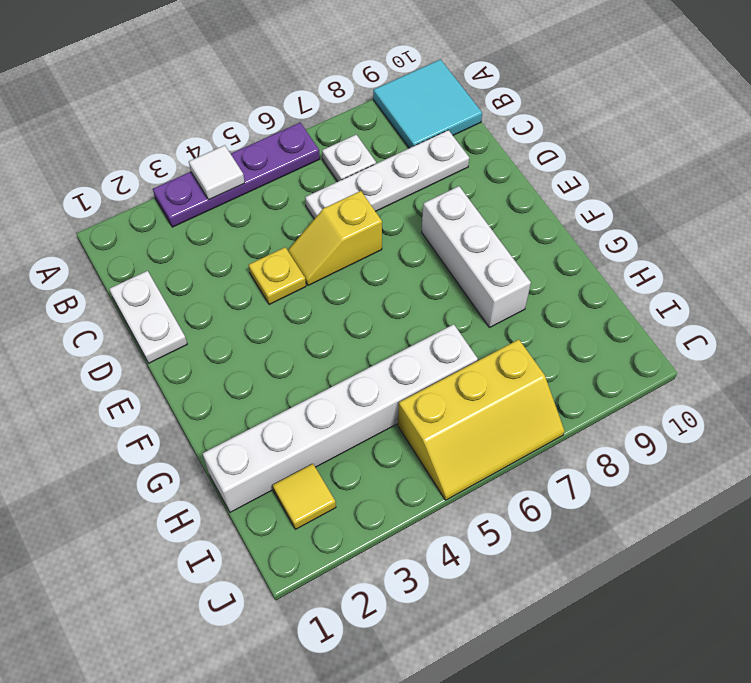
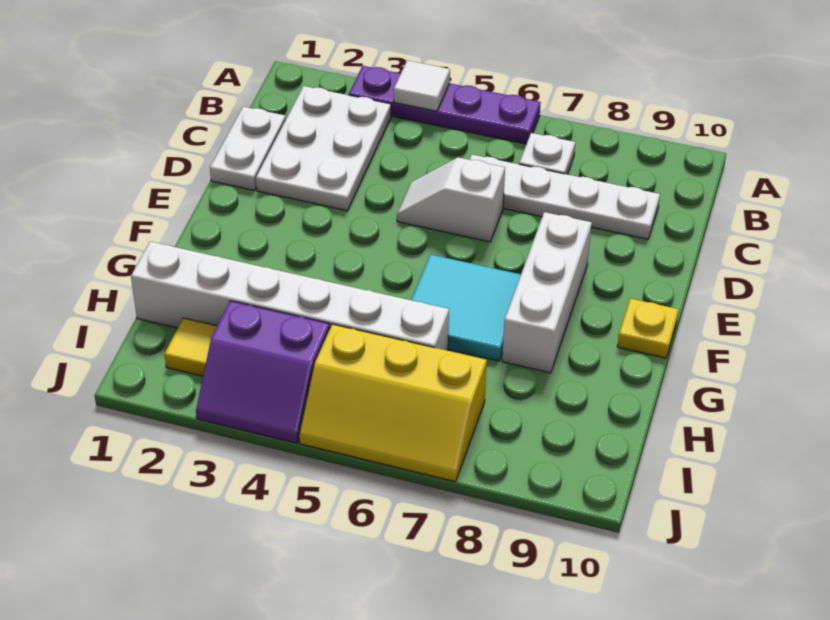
cyan tile A9:B10 level 1 -> cyan tile F6:G7 level 1
none -> white plate B2:D3 level 1
yellow plate D4 level 1 -> yellow plate F10 level 1
yellow slope D5:D6 level 1 top 6 -> white slope D5:D6 level 1 top 6
none -> purple slope I3:J4 level 1 top I

